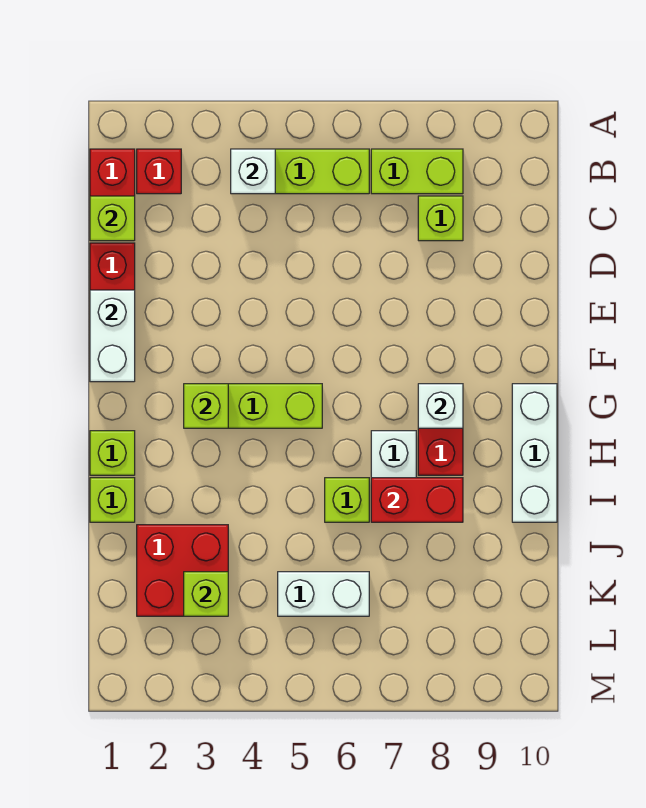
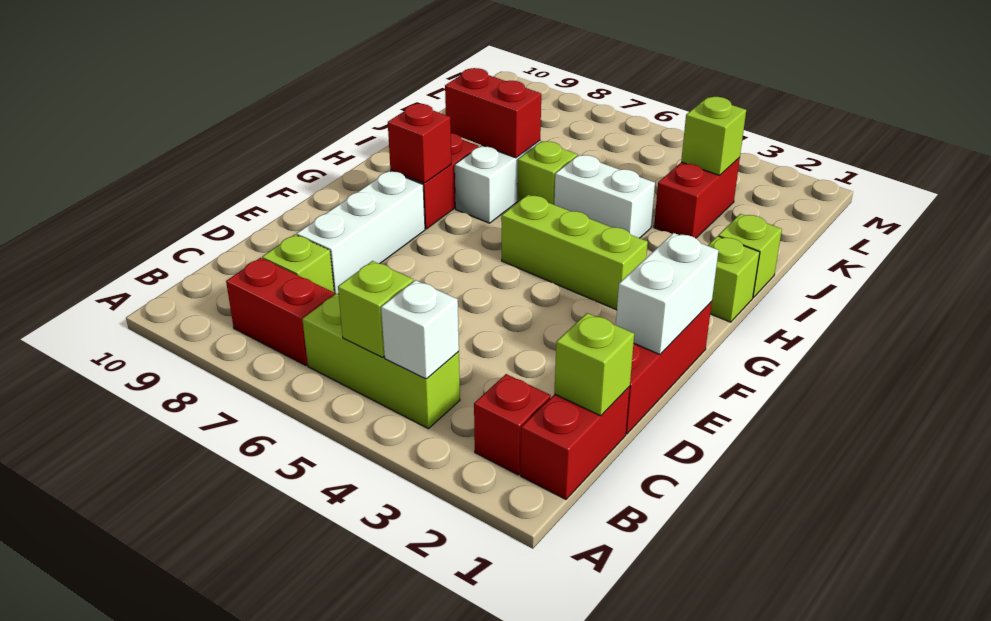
lime brick B7:B8 level 1 -> red brick B7:B8 level 1
lime brick G3 level 2 -> lime brick B5 level 2
white brick G8 level 2 -> red brick G8 level 2
white brick G10:I10 level 1 -> white brick D8:F8 level 1
red brick J2:K3 level 1 -> red brick J3:K3 level 1
white brick K5:K6 level 1 -> white brick I4:I5 level 1

